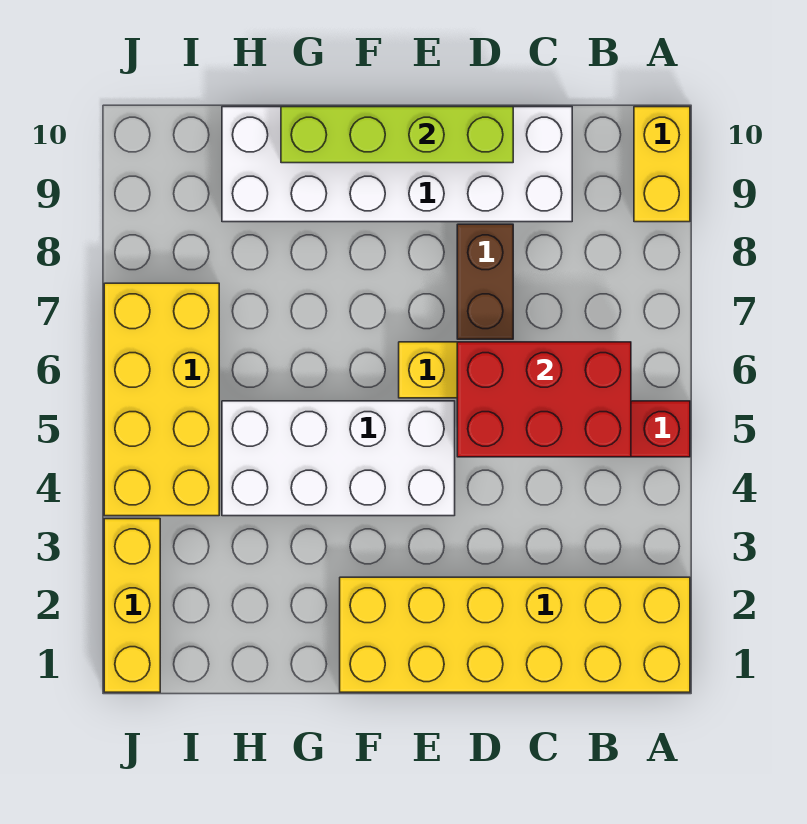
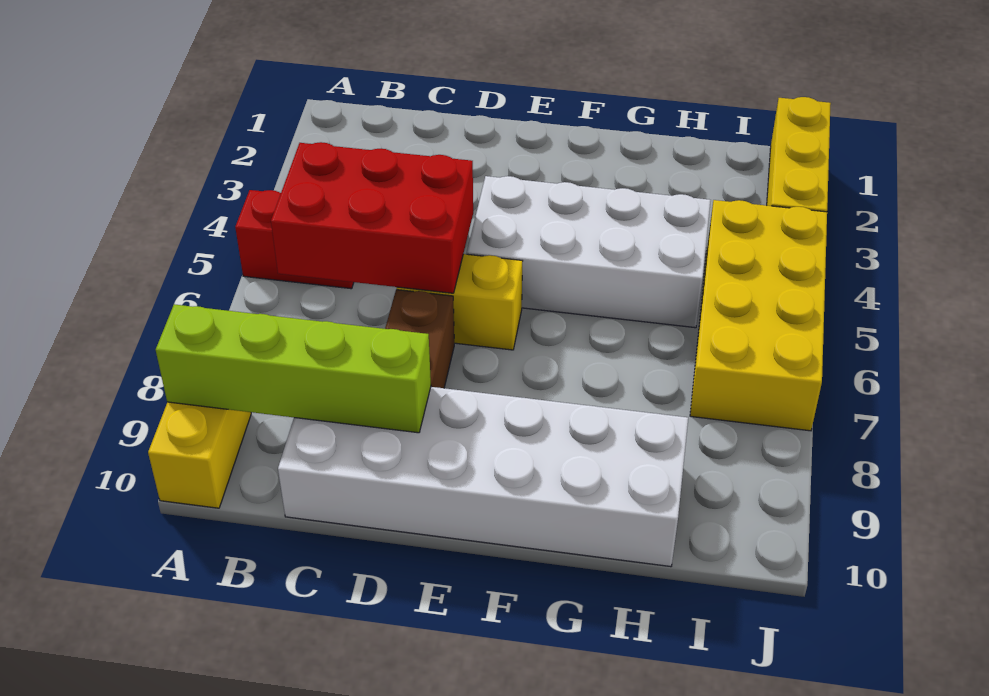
yellow brick A1:F2 level 1 -> none
lime brick D10:G10 level 2 -> lime brick A9:D9 level 2

